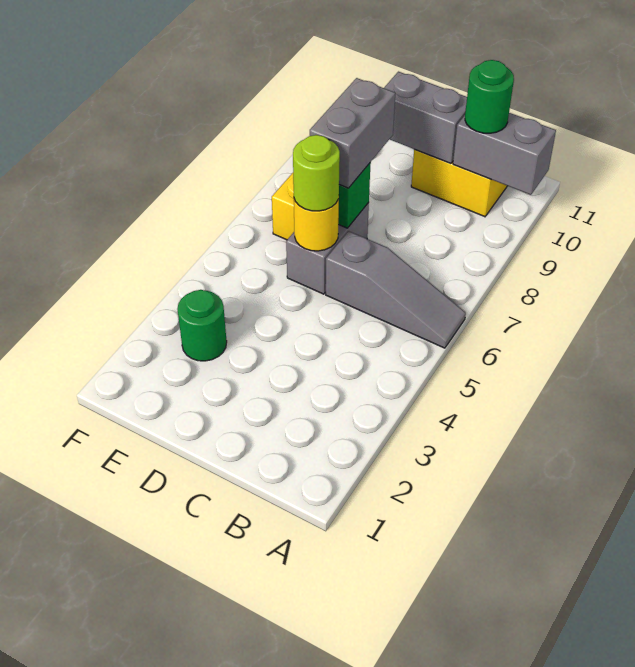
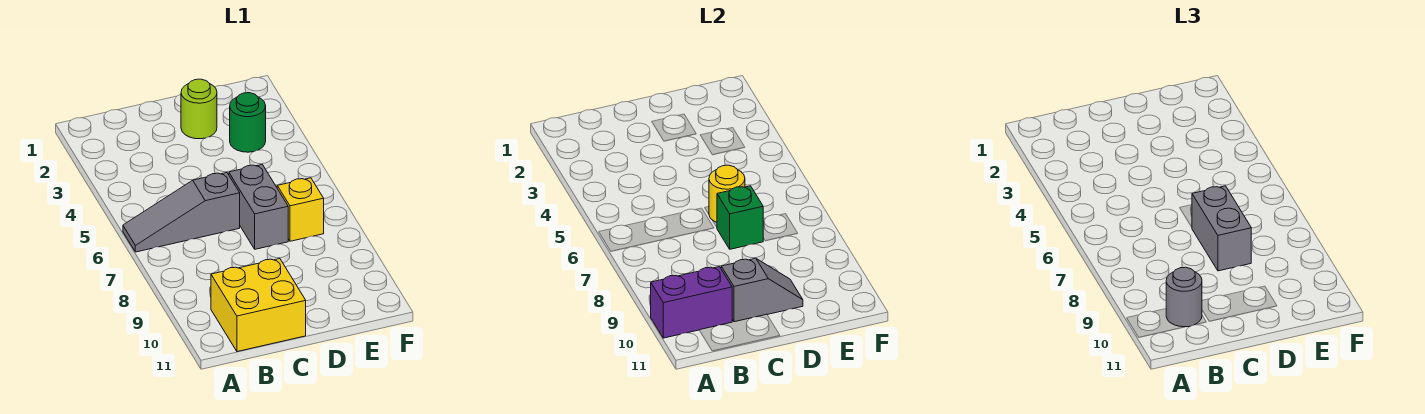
grey brick A10:B10 level 2 -> purple brick A10:B10 level 2
green round brick B10 level 3 -> grey round brick B10 level 3
grey brick C10:D10 level 2 -> grey slope C10:D10 level 2 top C
lime round brick D6 level 3 -> lime round brick D2 level 1

